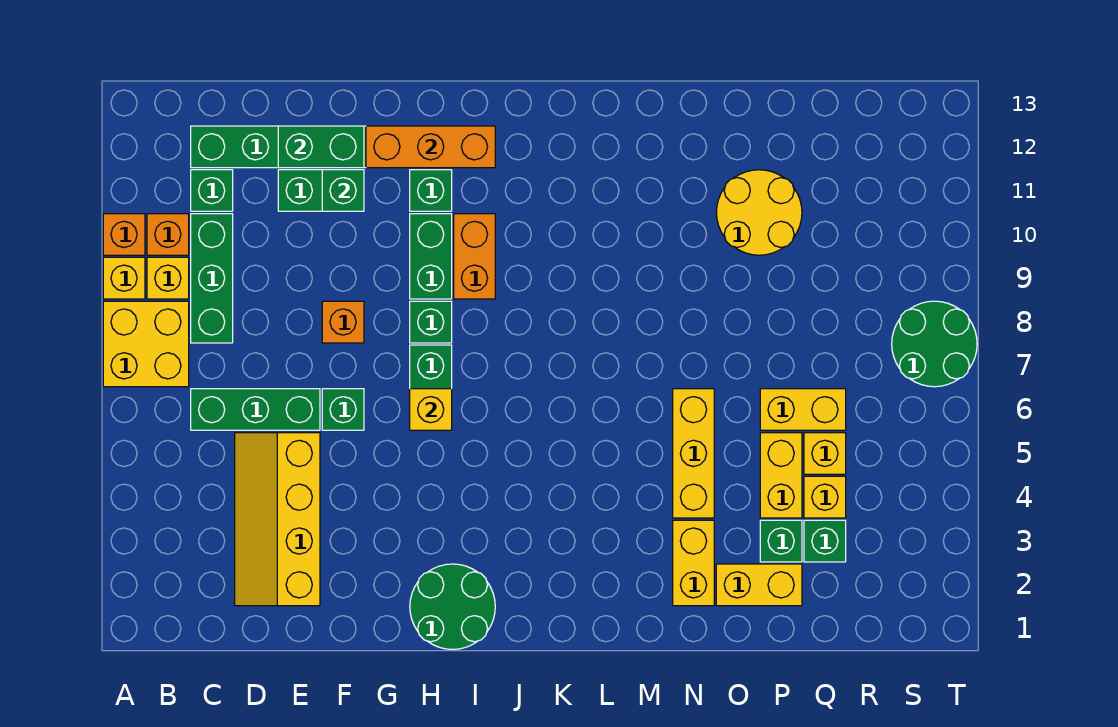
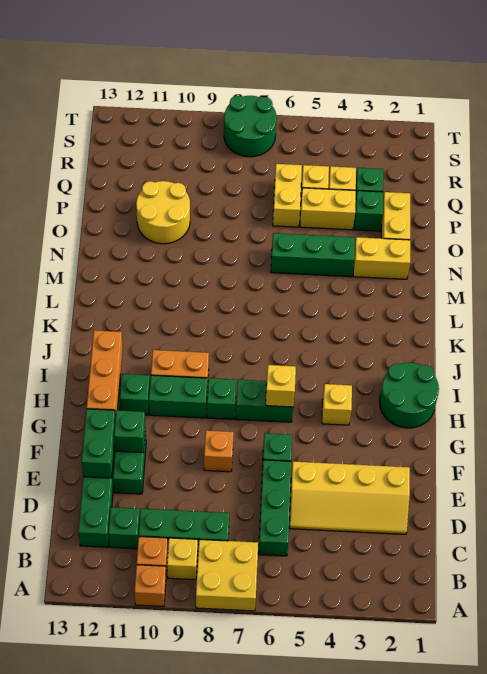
yellow brick A9 level 1 -> yellow brick H4 level 1
yellow brick N4:N6 level 1 -> green brick N4:N6 level 1

